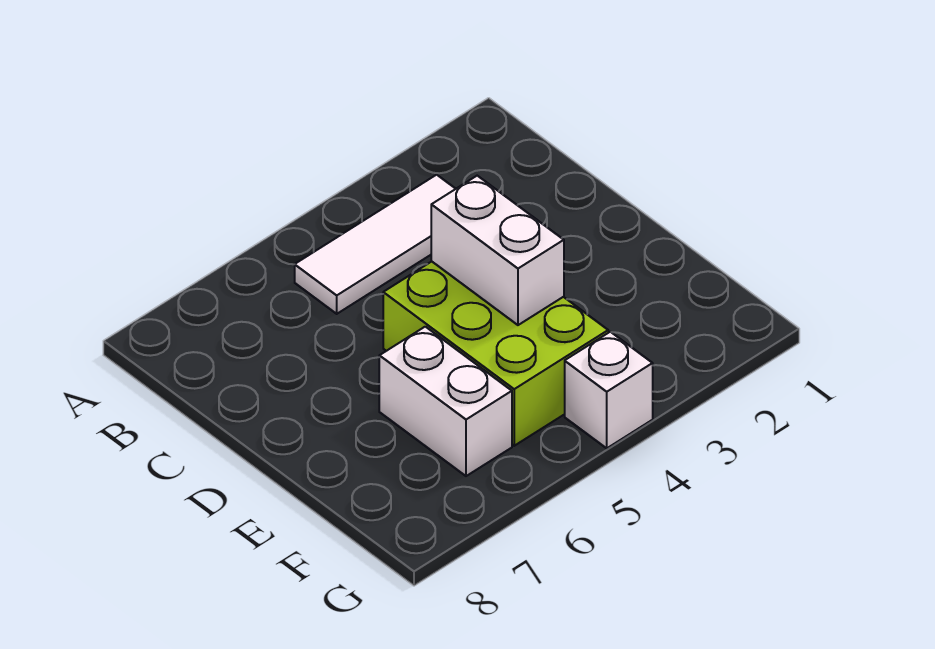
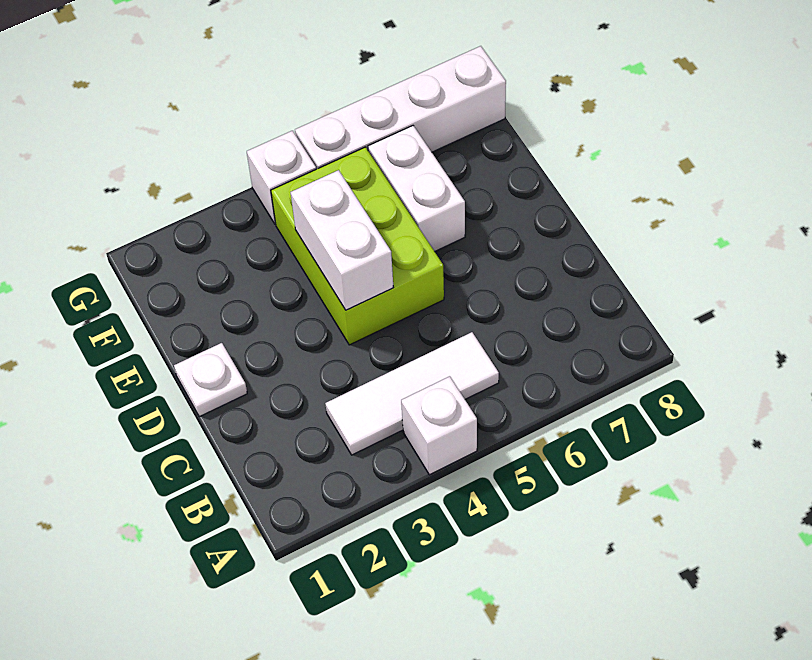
none -> white brick A4 level 1
none -> white plate D1 level 1
none -> white brick G5:G8 level 1

